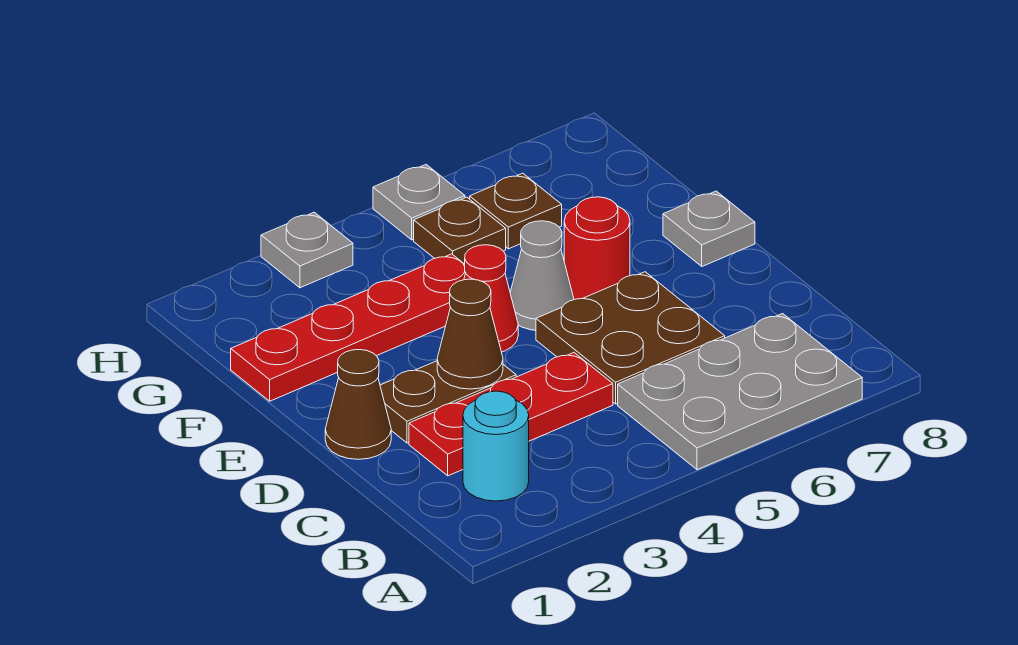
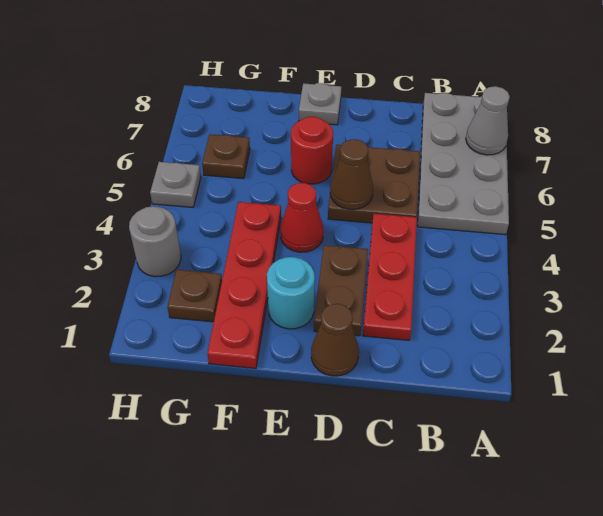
grey plate A5:B7 level 1 -> grey plate A5:B8 level 1
cyan round brick B2 level 1 -> cyan round brick E2 level 1
brown cone D3 level 2 -> brown cone D5 level 2
grey cone E5 level 1 -> grey cone A7 level 2
brown plate G5 level 1 -> brown plate G2 level 1
grey plate H3 level 1 -> grey round brick H3 level 1

